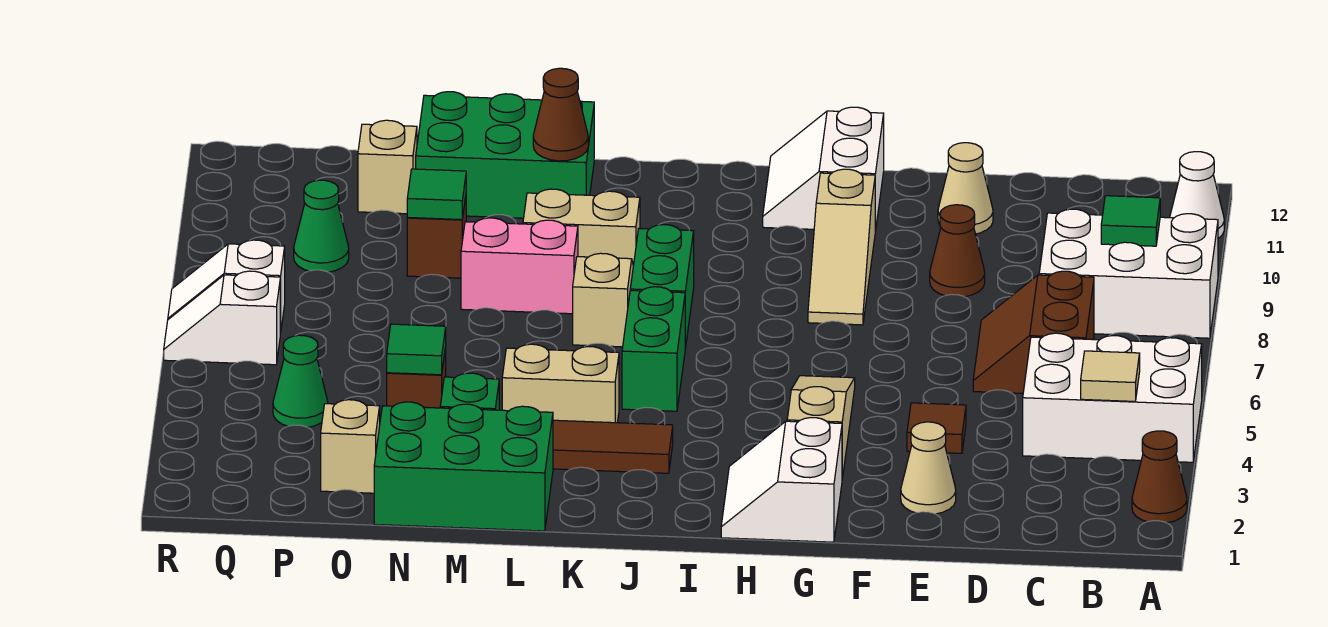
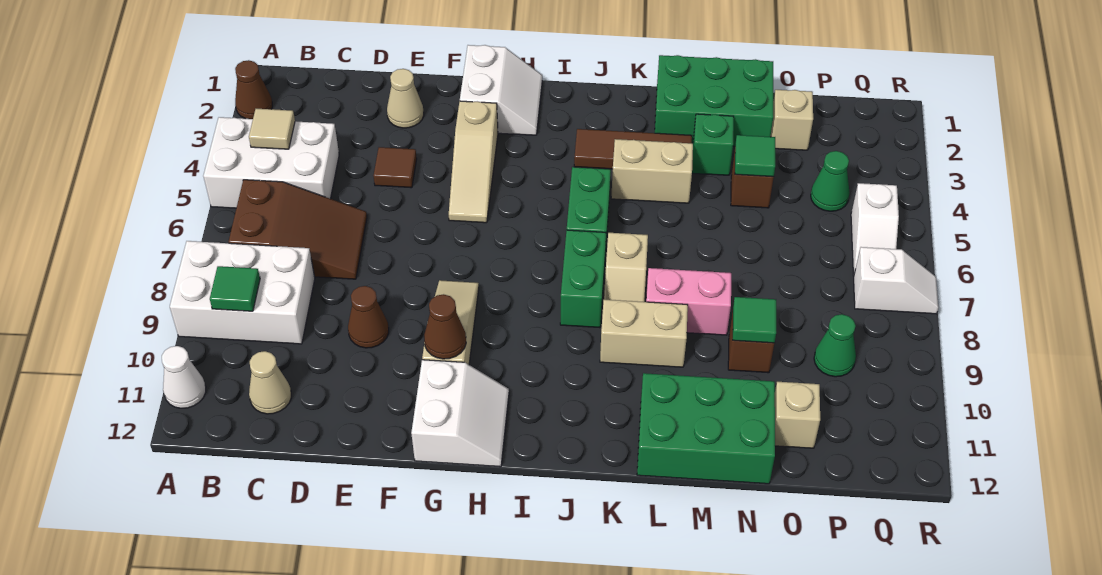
brown slope C6:D7 level 1 top C -> brown slope B6:D7 level 1 top B
tan cone E11 level 1 -> tan cone C11 level 1
brown cone L11 level 2 -> brown cone G10 level 2
white slope Q6:R6 level 1 top Q -> white slope Q5:Q6 level 1 top 5

